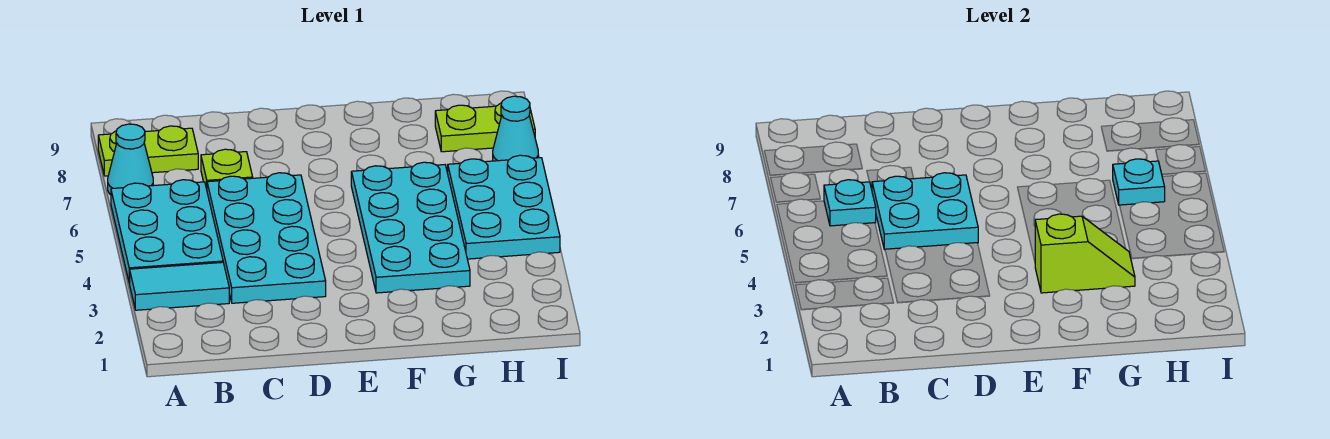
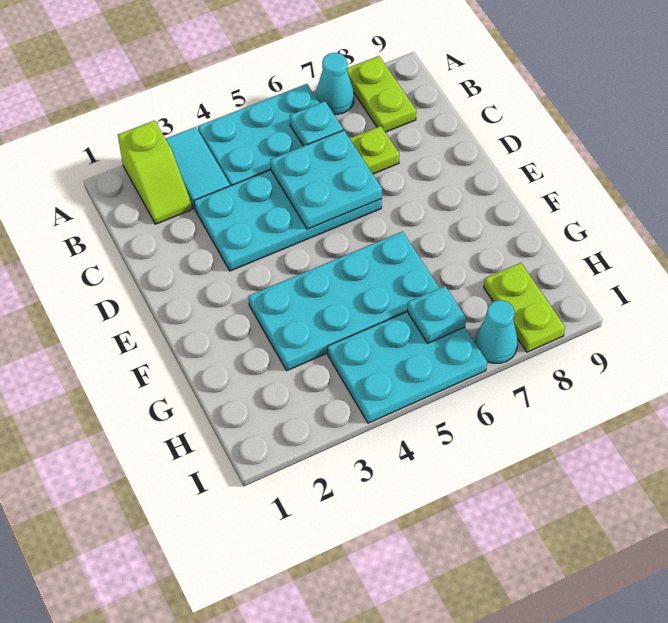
lime slope F3:G3 level 2 top F -> lime slope A2:B2 level 1 top A

